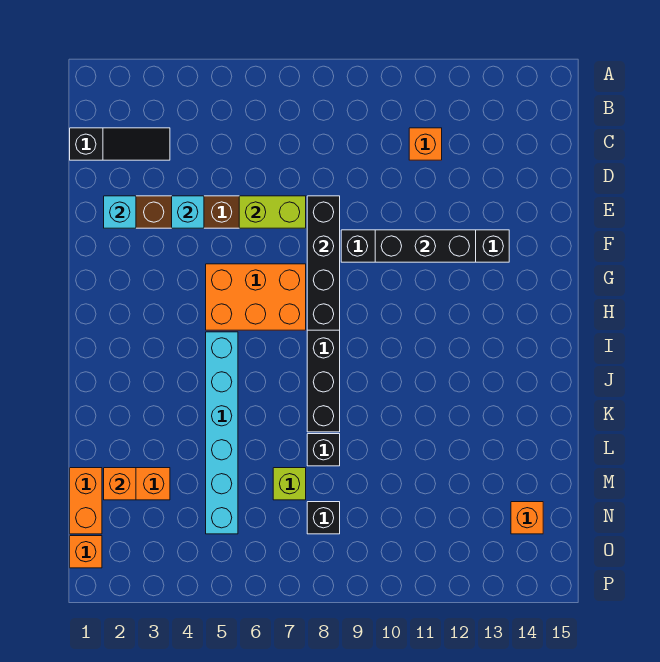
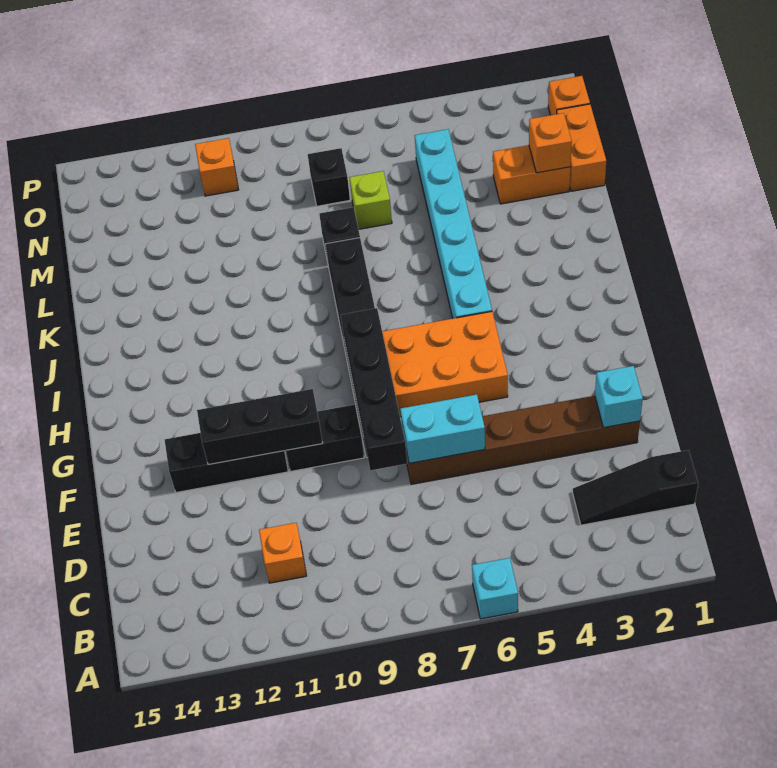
cyan brick E4 level 2 -> cyan brick A6 level 1
lime brick E6:E7 level 2 -> cyan brick E6:E7 level 2
orange brick N14 level 1 -> orange brick O11 level 1

